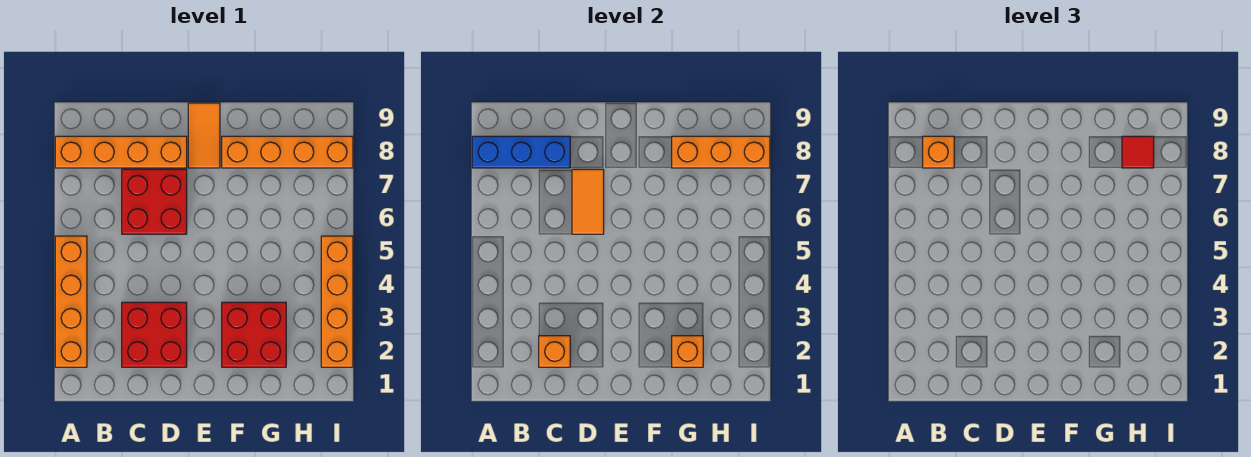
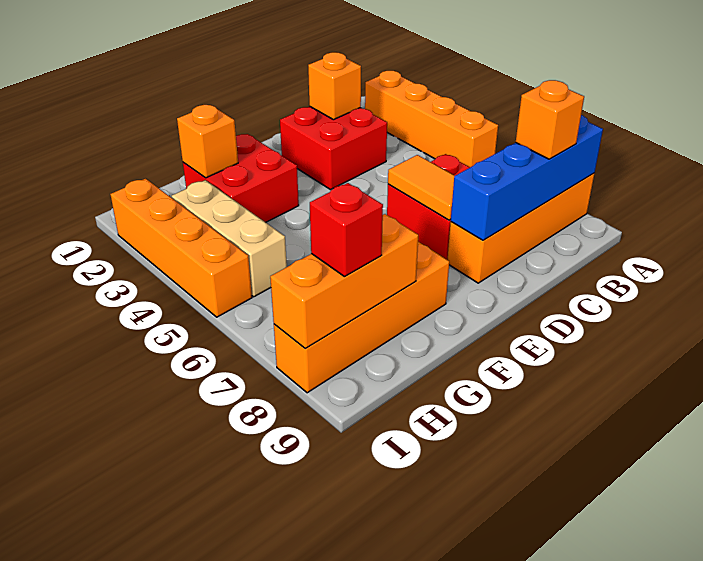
blue brick A8:C8 level 2 -> blue brick A8:D8 level 2
orange tile E8:E9 level 1 -> none
none -> tan brick H3:H5 level 1
red tile H8 level 3 -> red brick H8 level 3

